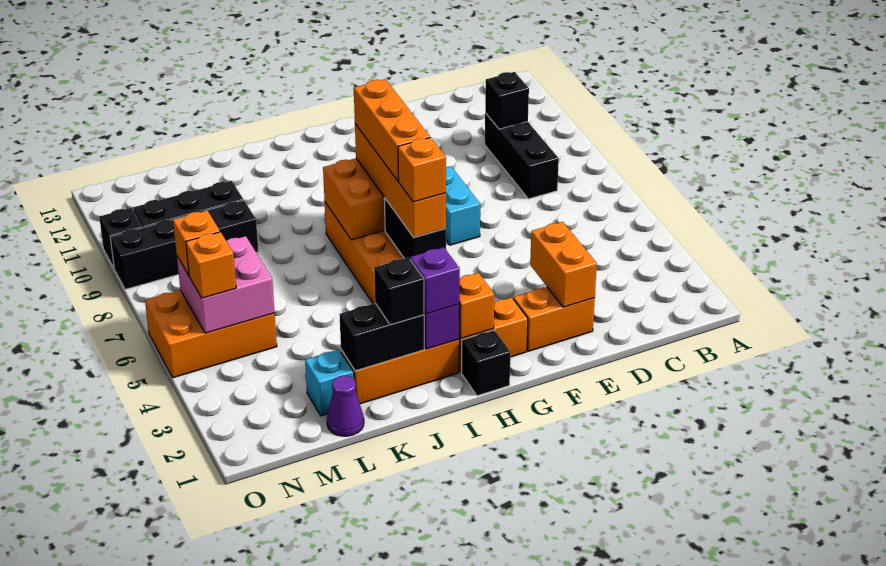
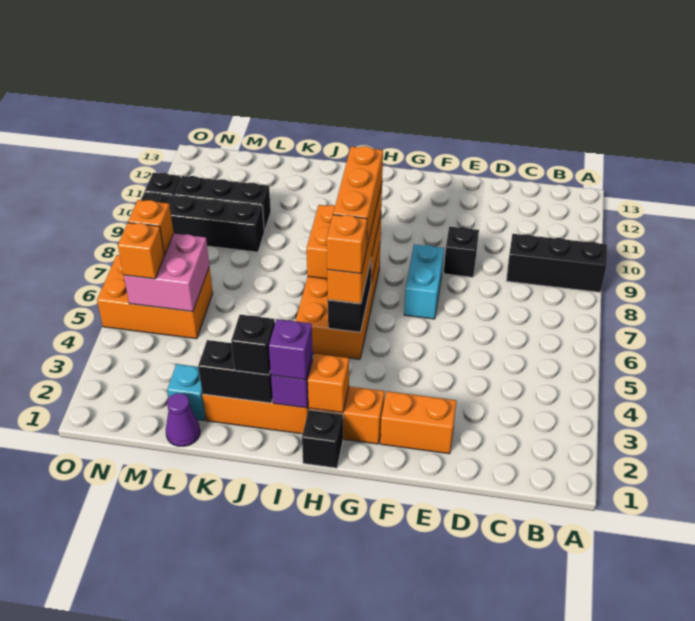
black brick C8:C10 level 1 -> black brick A9:C9 level 1
black brick C10 level 2 -> black brick E9 level 1
orange brick E2:E3 level 2 -> none

